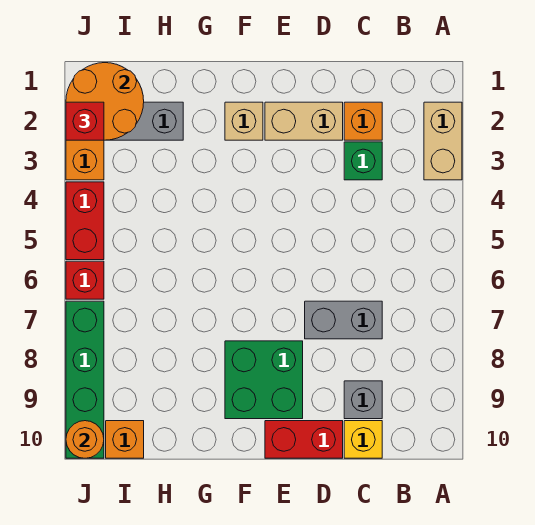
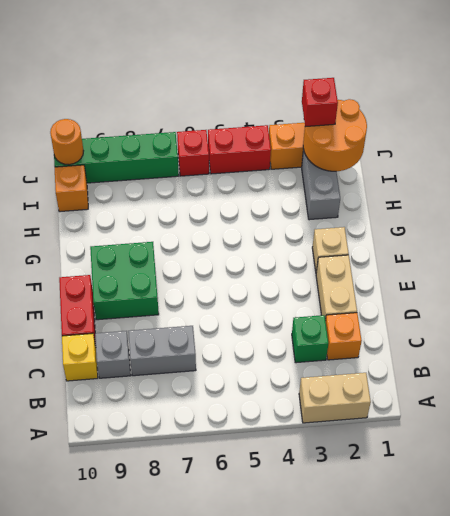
grey brick C7:D7 level 1 -> grey brick C7:C8 level 1

